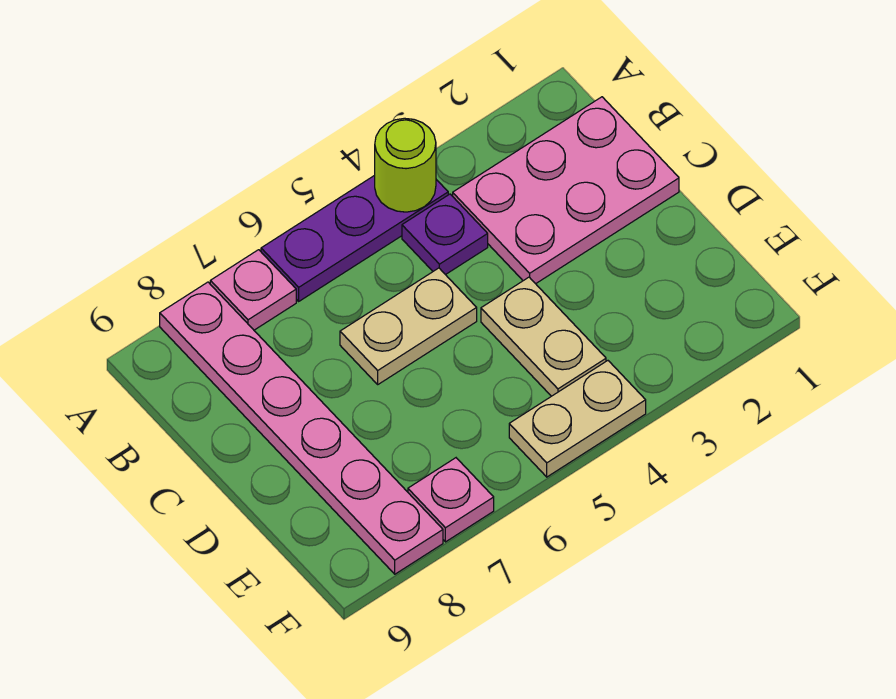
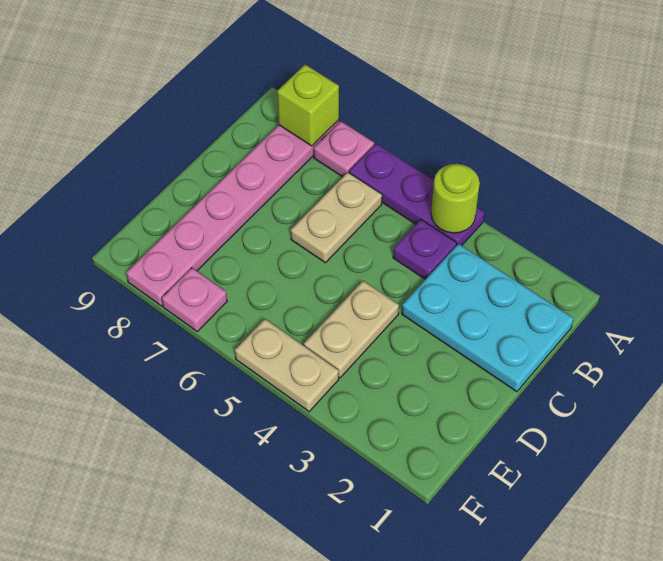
none -> lime brick A8 level 2
pink plate B1:C3 level 1 -> cyan plate B1:C3 level 1
tan plate C5:C6 level 1 -> tan plate B6:C6 level 1

